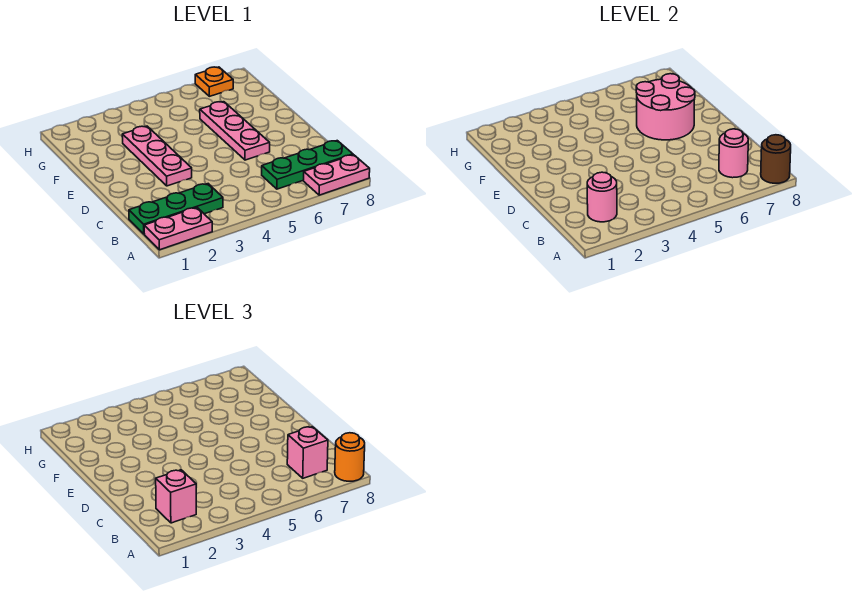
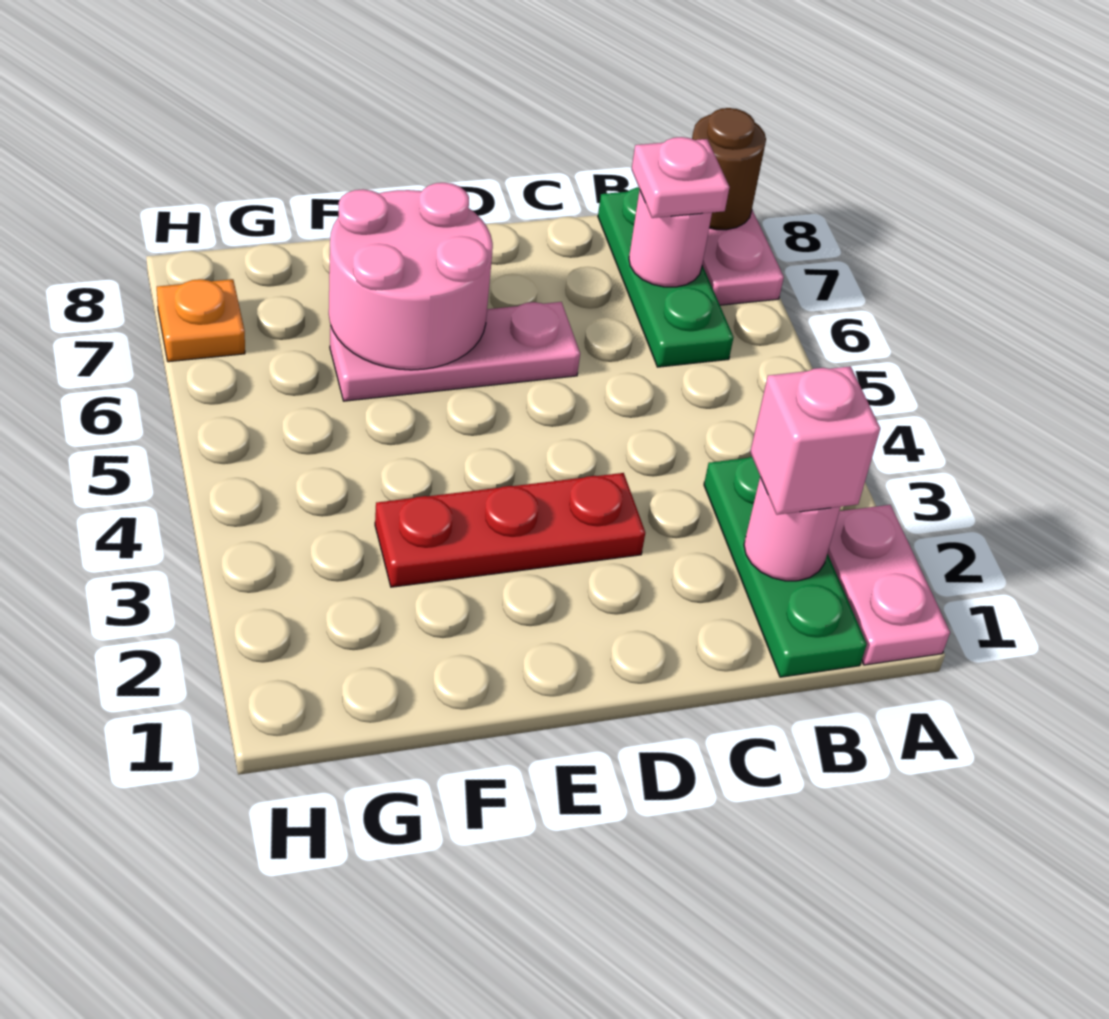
orange round brick A8 level 3 -> none
pink brick B7 level 3 -> pink plate B7 level 3
pink plate D3:F3 level 1 -> red plate D3:F3 level 1

